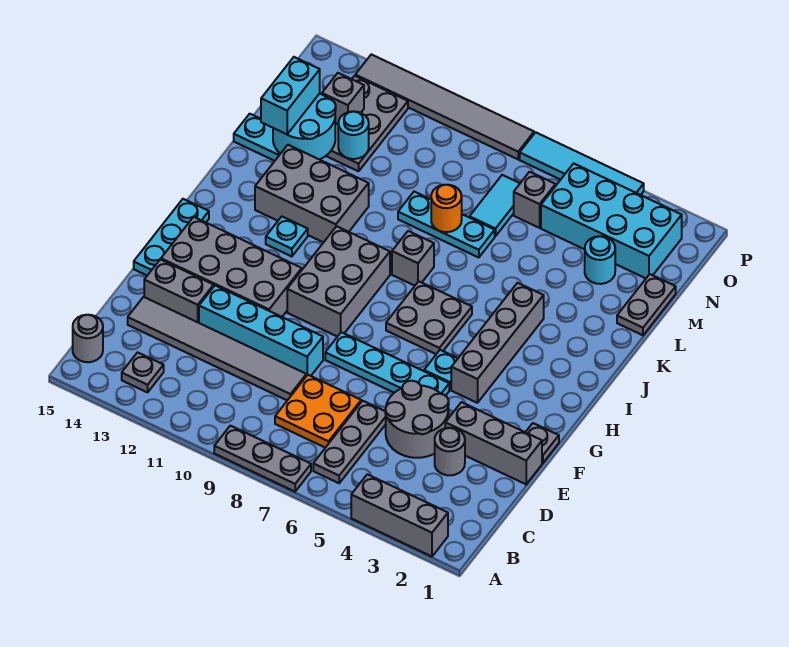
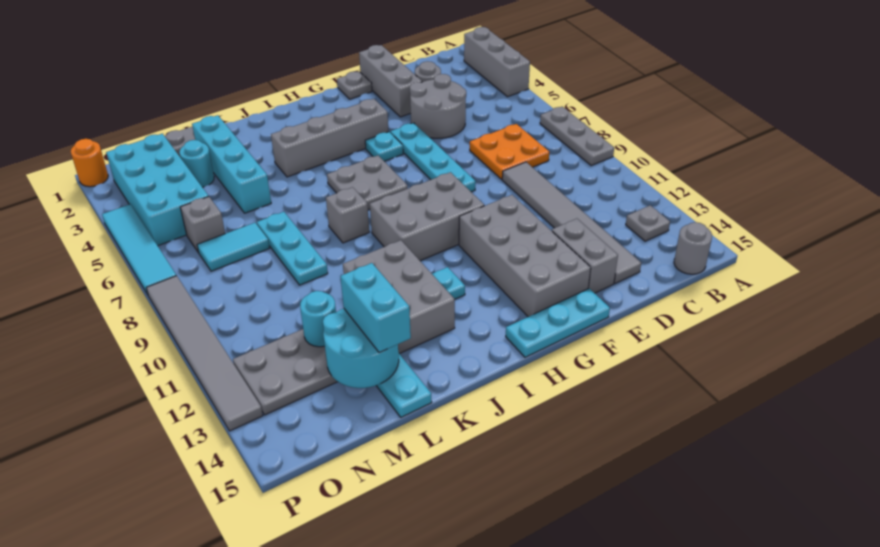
grey plate B6:D6 level 1 -> none
cyan brick E9:E12 level 1 -> cyan brick L2:L5 level 1
orange round brick L8 level 2 -> orange round brick P1 level 1
cyan brick L14:M14 level 3 -> cyan brick L13:L14 level 3
grey brick N13 level 2 -> none

